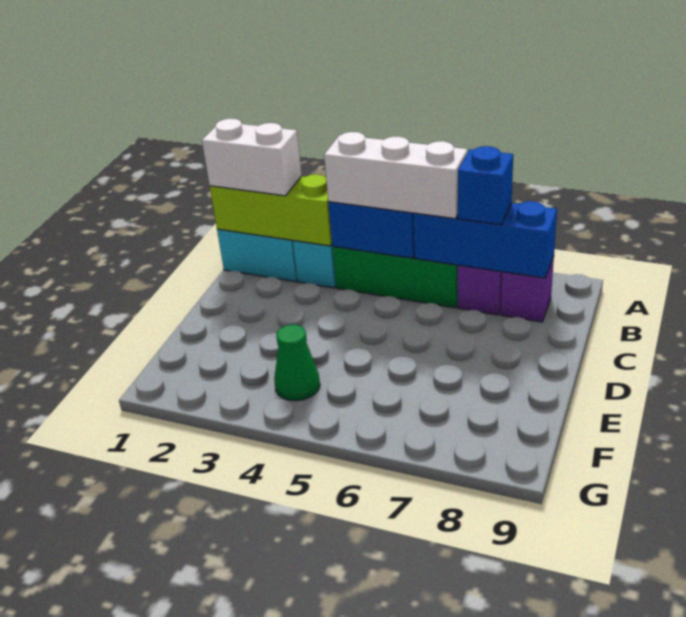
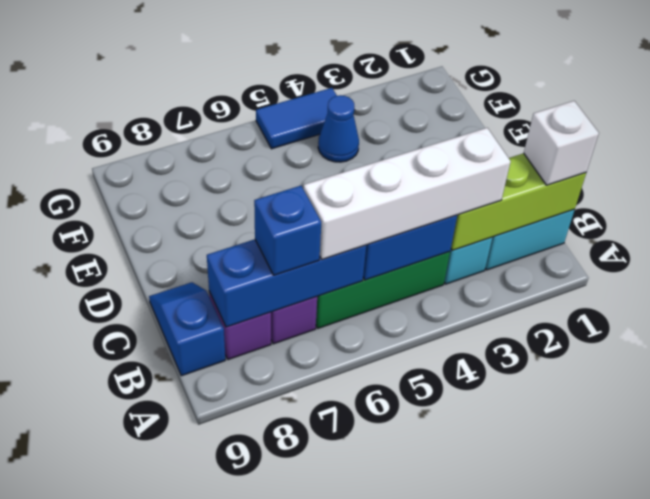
white brick B1:B2 level 3 -> white brick B1 level 3
white brick B4:B6 level 3 -> white brick B3:B6 level 3
none -> blue slope B9:C9 level 1 top B
green cone F4 level 1 -> blue cone F4 level 1
none -> blue tile G4:G5 level 1

